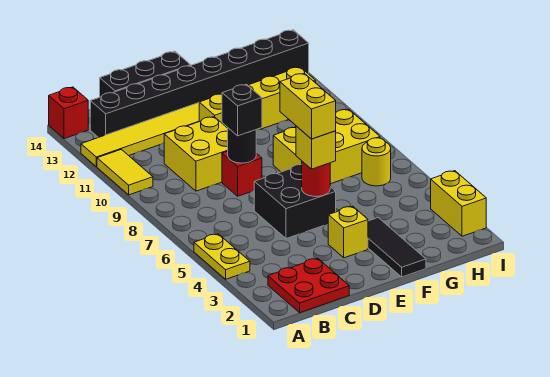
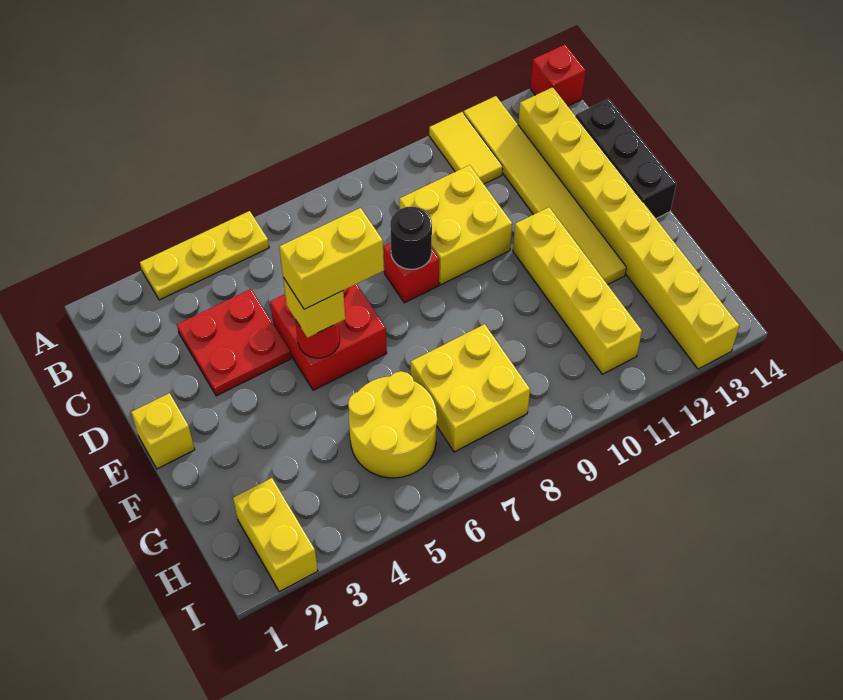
yellow plate A4:A5 level 1 -> yellow plate A3:A5 level 1
yellow tile A10:A11 level 1 -> yellow tile A11:B11 level 1
red plate B1:C2 level 1 -> red plate C3:D4 level 1
black brick B13:I13 level 1 -> yellow brick B13:I13 level 1
black brick D5:E6 level 1 -> red brick D5:E6 level 1
black brick D8 level 3 -> none
yellow brick E3 level 1 -> yellow brick E1 level 1
black tile F1:F3 level 1 -> none
yellow brick F7:H8 level 1 -> yellow brick G7:H8 level 1
yellow round brick H6 level 1 -> yellow round brick G5:H6 level 1
yellow brick I2:I3 level 1 -> yellow brick H2:I2 level 1

